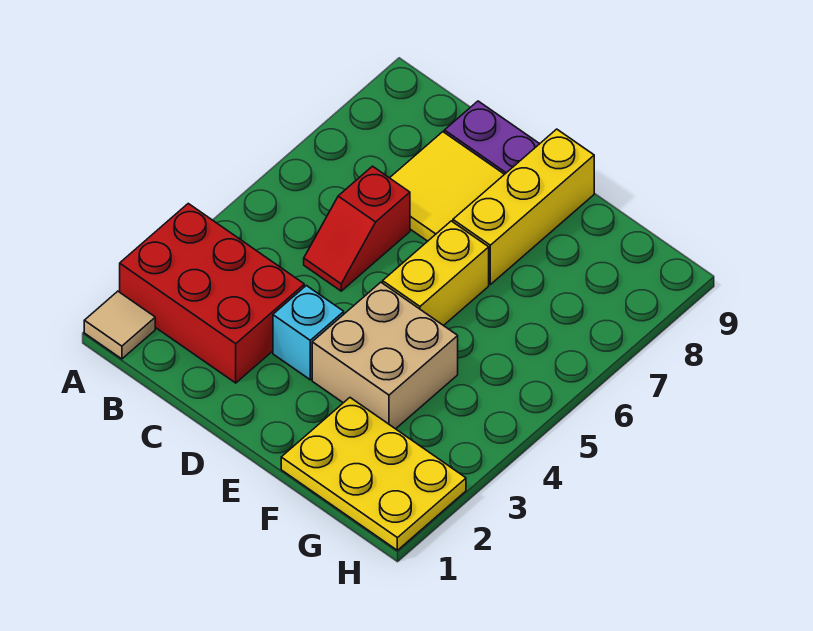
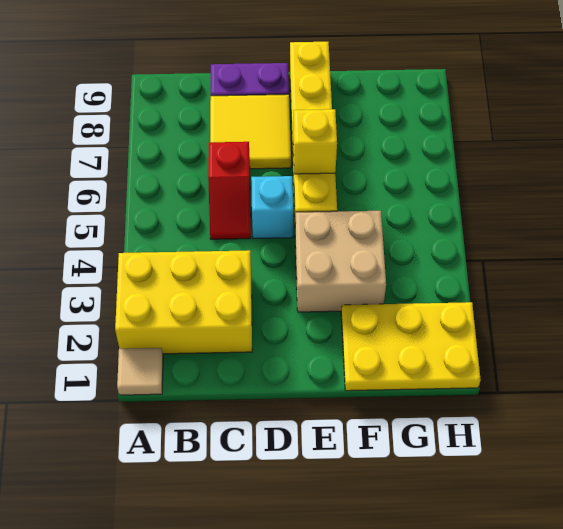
red brick A2:C3 level 1 -> yellow brick A2:C3 level 1
cyan brick D3 level 1 -> cyan brick D5 level 1
none -> yellow brick E6 level 2

